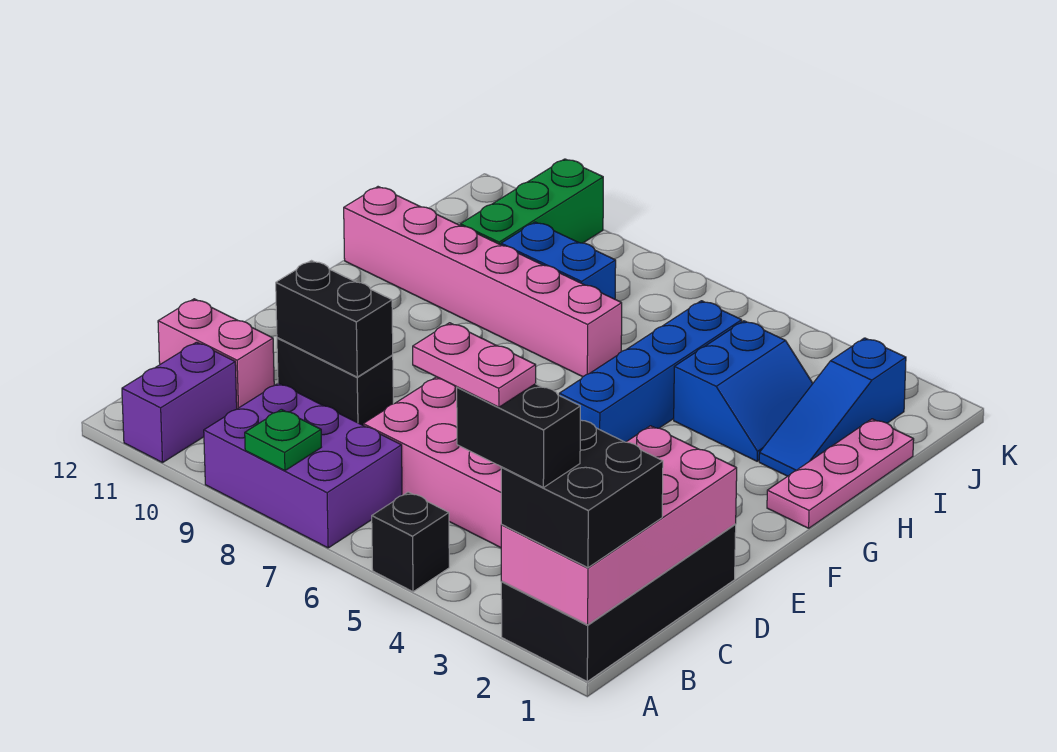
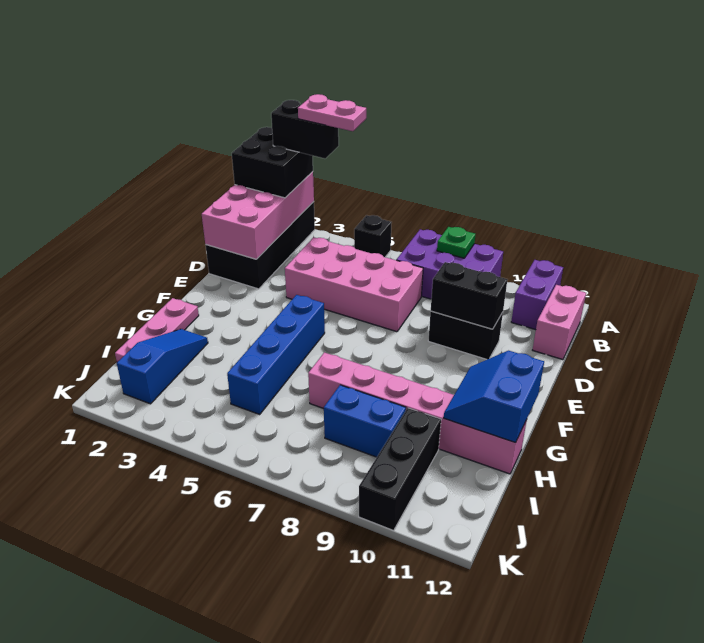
pink brick C11:C12 level 1 -> pink brick B12:C12 level 1
blue slope H3:I4 level 1 top 4 -> blue slope G11:H12 level 2 top 12
green brick I10:K10 level 1 -> black brick I10:K10 level 1

